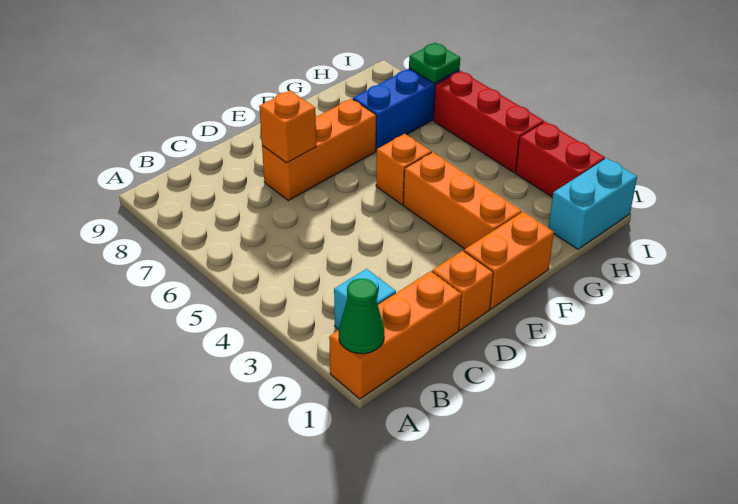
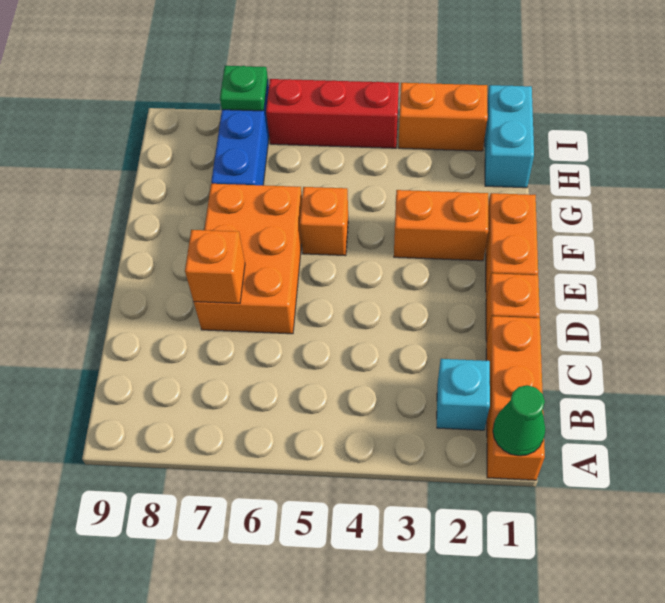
orange brick D7:F7 level 1 -> orange brick D6:F7 level 1
orange brick F2:F4 level 1 -> orange brick F2:F3 level 1
red brick I2:I3 level 1 -> orange brick I2:I3 level 1

